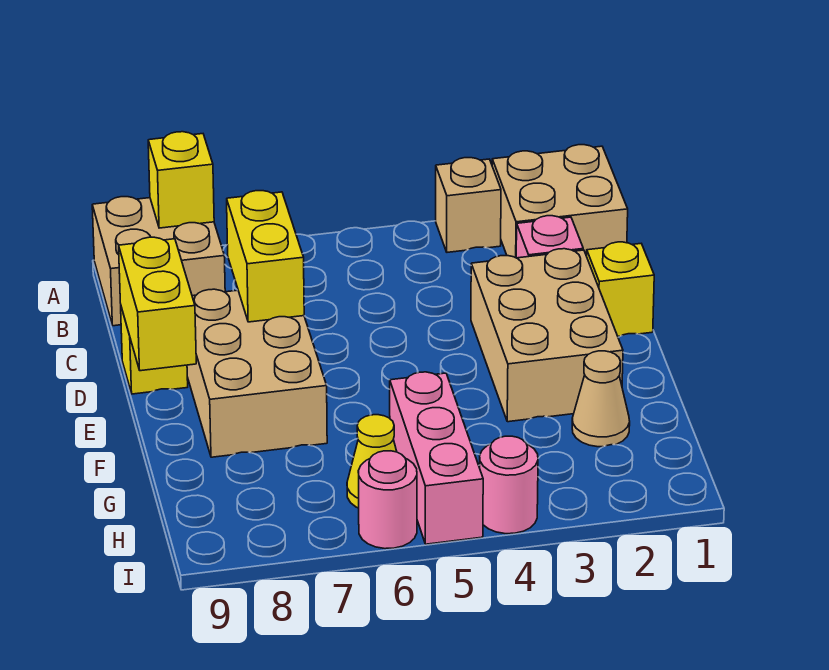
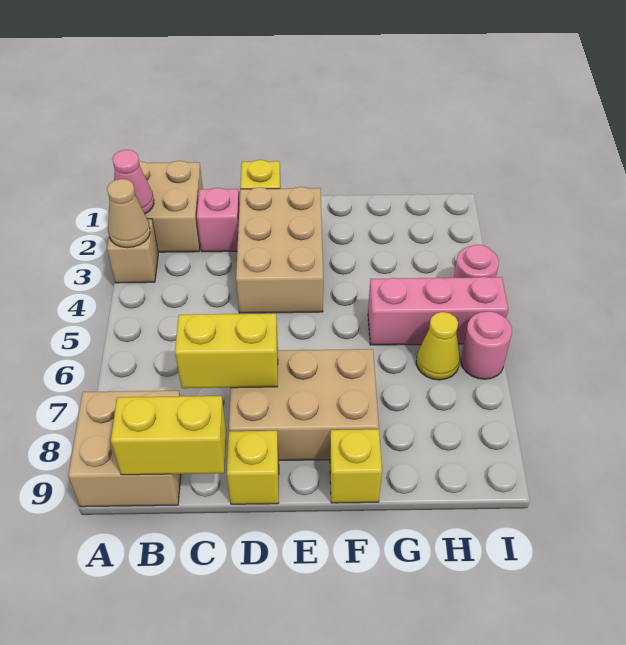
none -> pink cone A2 level 2
yellow brick A8 level 2 -> yellow brick F9 level 1
tan brick D2:F3 level 1 -> tan brick D2:E4 level 1
yellow brick D9:E9 level 2 -> yellow brick B9:C9 level 2
tan cone G2 level 1 -> tan cone A3 level 2

